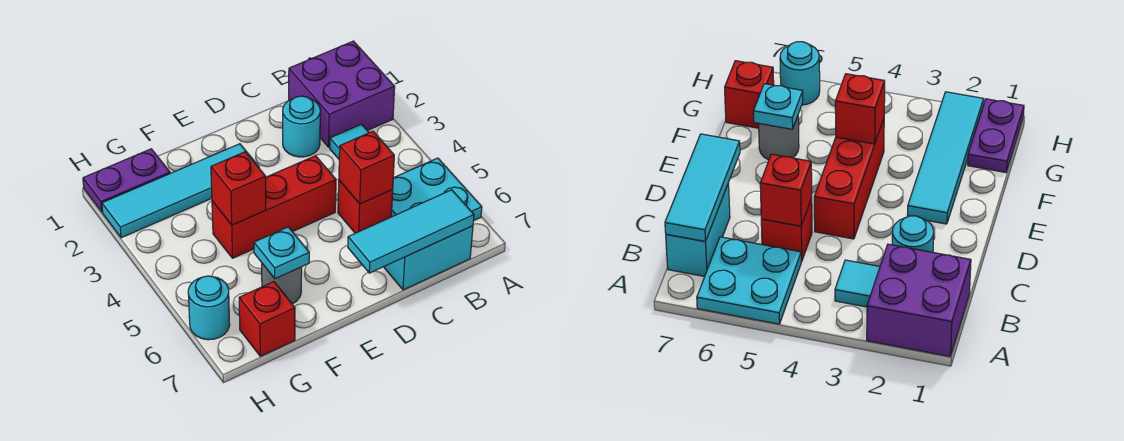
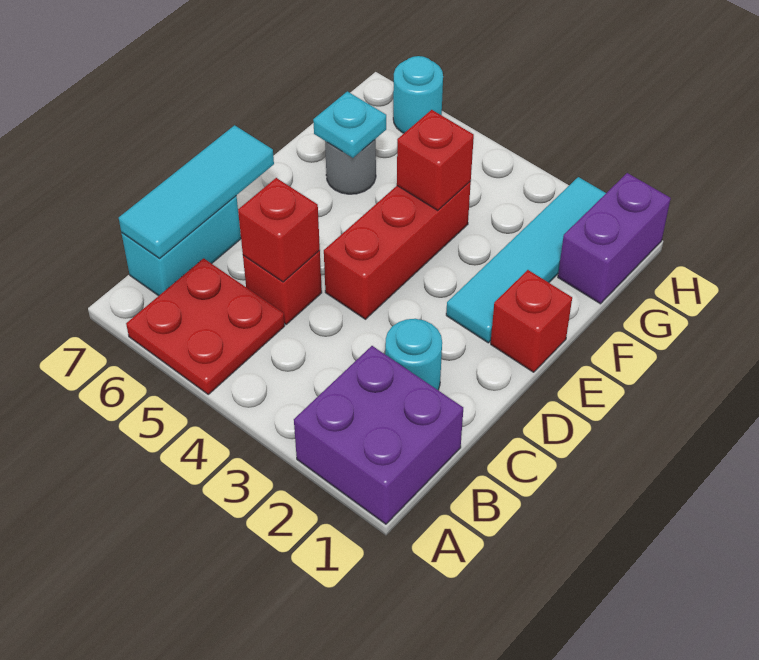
cyan plate A5:B6 level 1 -> red plate A5:B6 level 1
cyan tile B3 level 1 -> none
purple plate G1:H1 level 1 -> purple brick G1:H1 level 1
red brick G7 level 1 -> red brick E1 level 1

